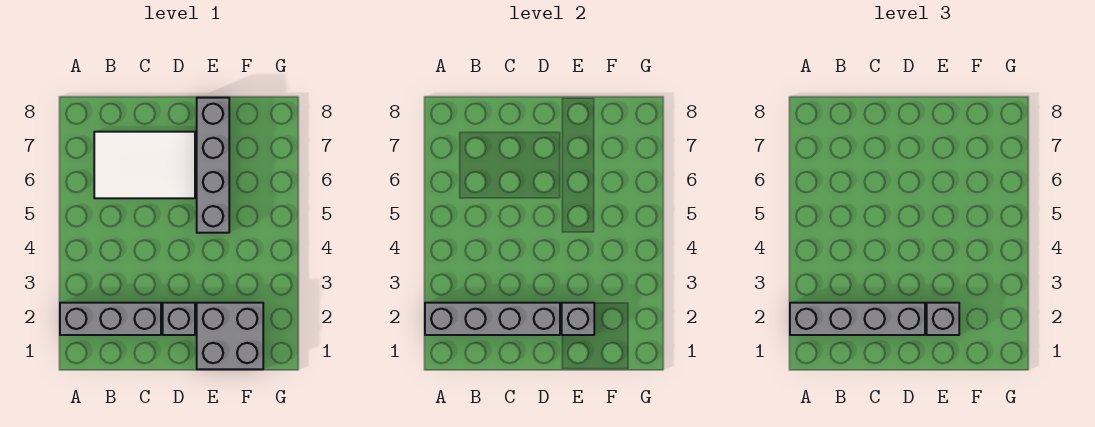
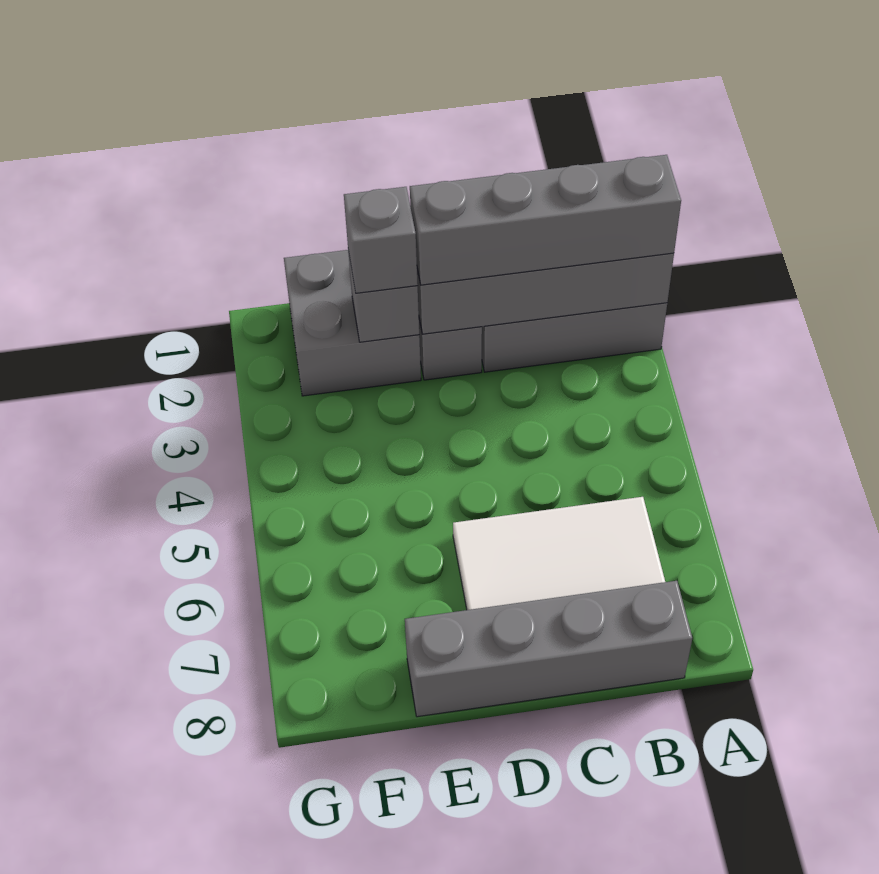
grey brick E5:E8 level 1 -> grey brick B8:E8 level 1

